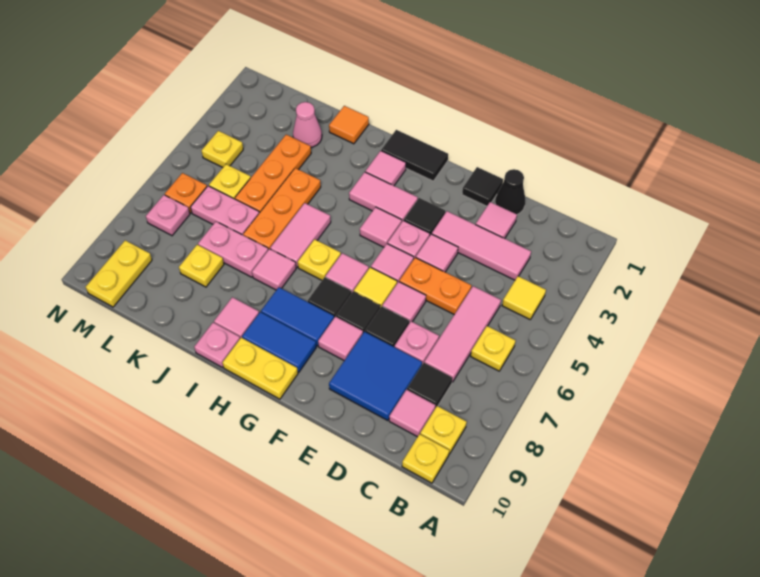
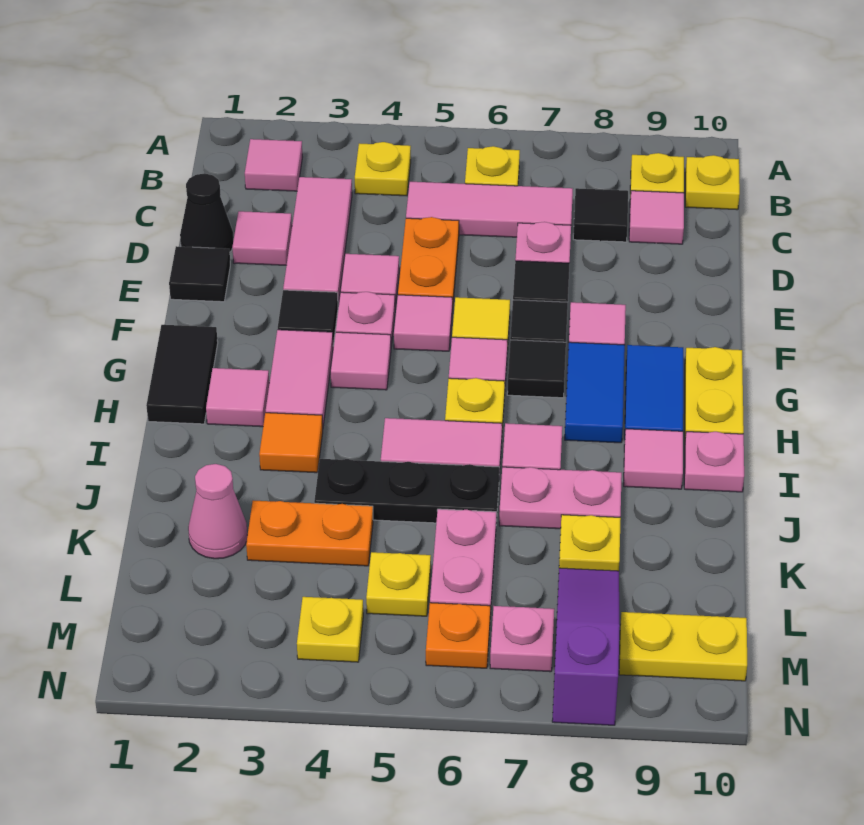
yellow tile B4 level 1 -> yellow plate B4 level 1
blue tile D8:E9 level 1 -> none
pink tile E6 level 1 -> pink tile B2 level 1
orange tile J1 level 1 -> orange tile I3 level 1
orange plate J4:J6 level 1 -> black plate J4:J6 level 1
pink plate J7:K7 level 1 -> pink plate J7:J8 level 1
orange plate K3:K5 level 1 -> orange plate K3:K4 level 1
none -> purple slope L8:N8 level 1 top N

